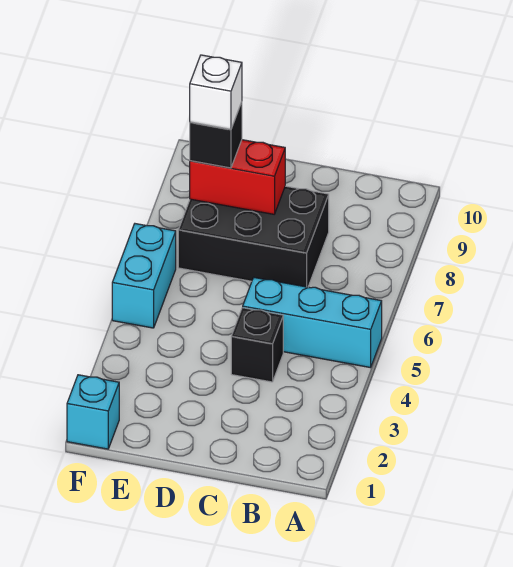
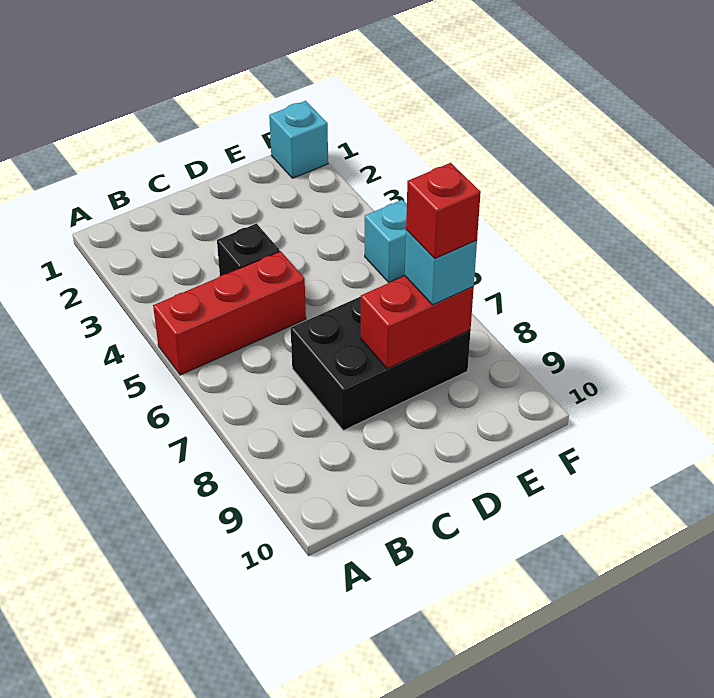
cyan brick A5:C5 level 1 -> red brick A5:C5 level 1
black brick E8 level 3 -> cyan brick E8 level 3
white brick E8 level 4 -> red brick E8 level 4
cyan brick F5:F6 level 1 -> cyan brick F5 level 1

